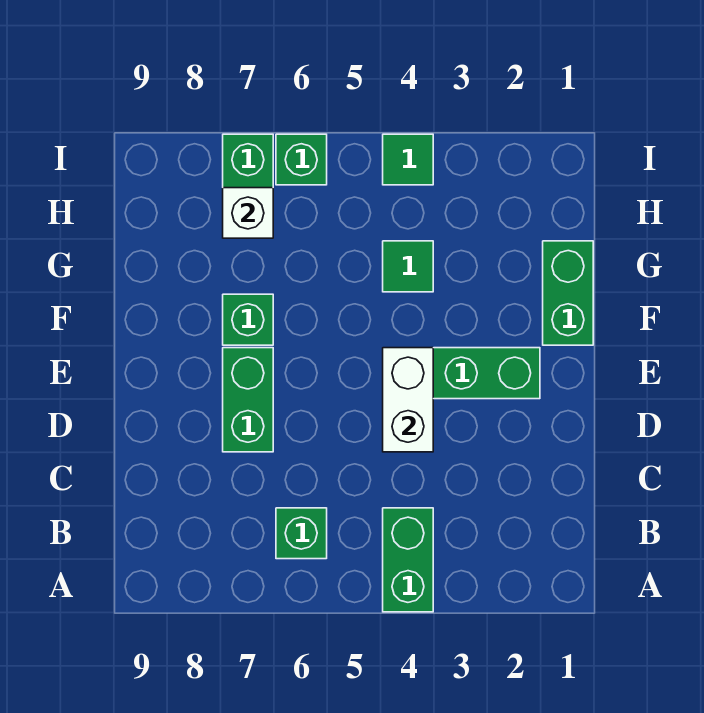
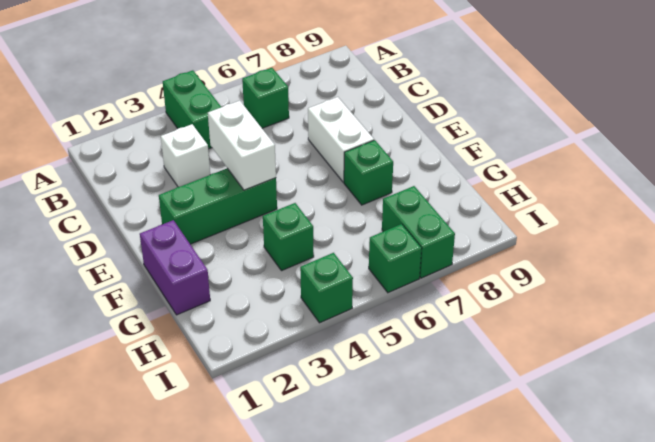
green brick D7:E7 level 1 -> white brick D7:E7 level 1
green brick F1:G1 level 1 -> purple brick F1:G1 level 1
green tile G4 level 1 -> green brick G4 level 1
white brick H7 level 2 -> white brick C3 level 1
green tile I4 level 1 -> green brick I4 level 1

